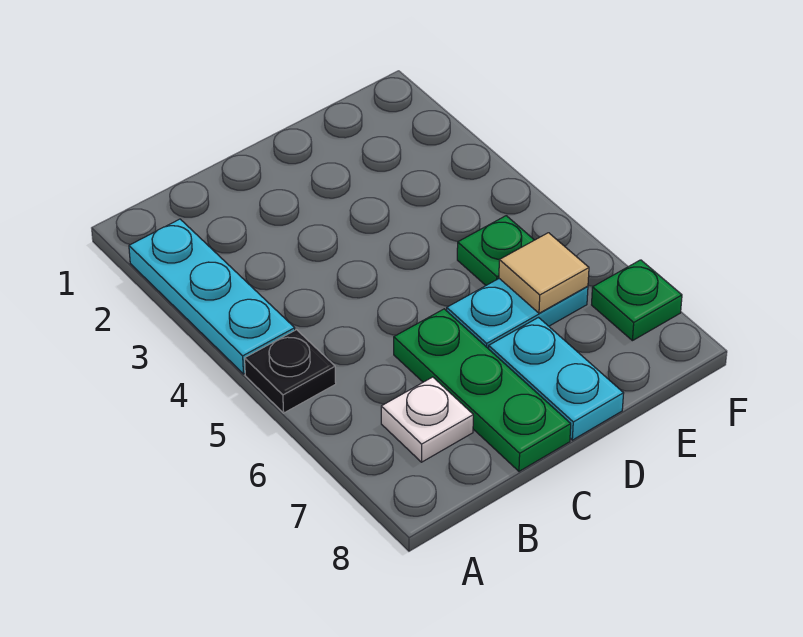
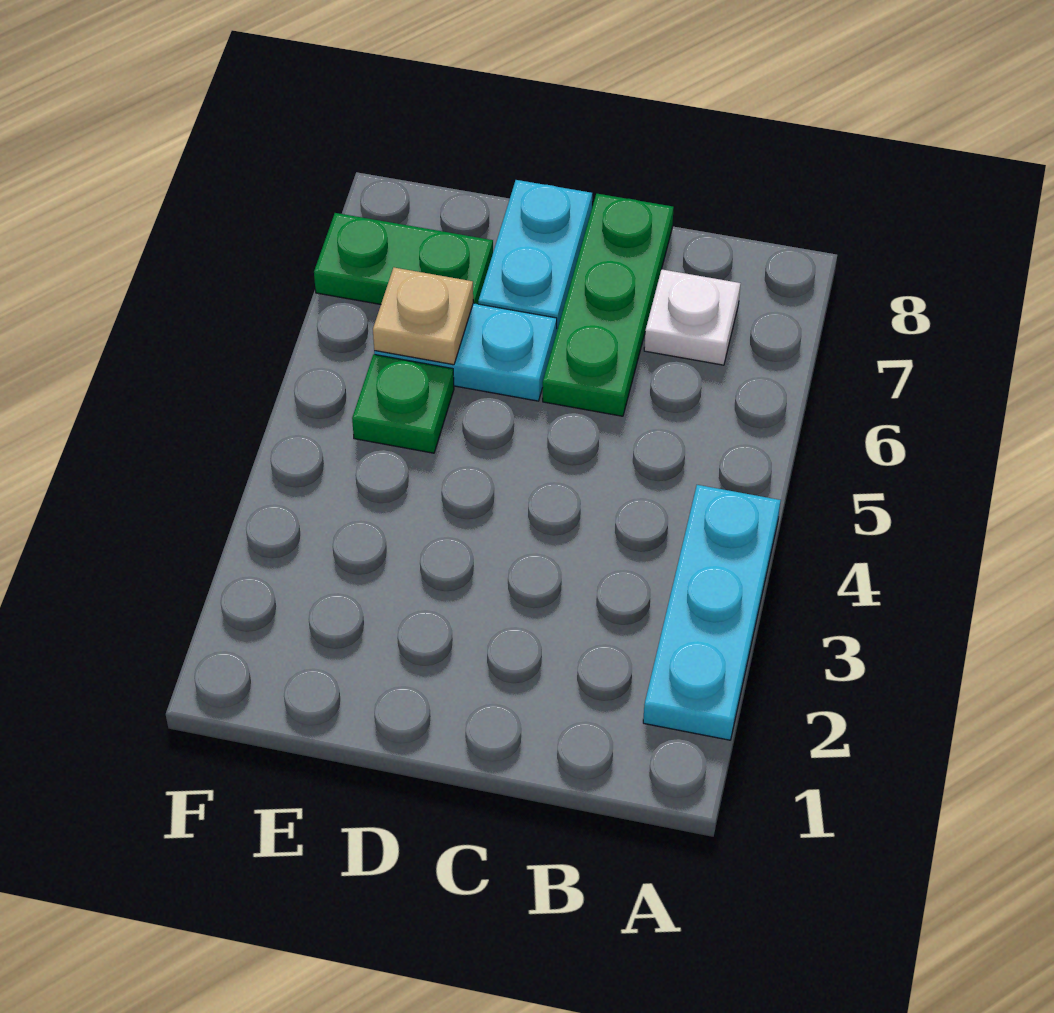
black plate A5 level 1 -> none
tan tile E6 level 2 -> tan plate E6 level 2
green plate F7 level 1 -> green plate E7:F7 level 1

